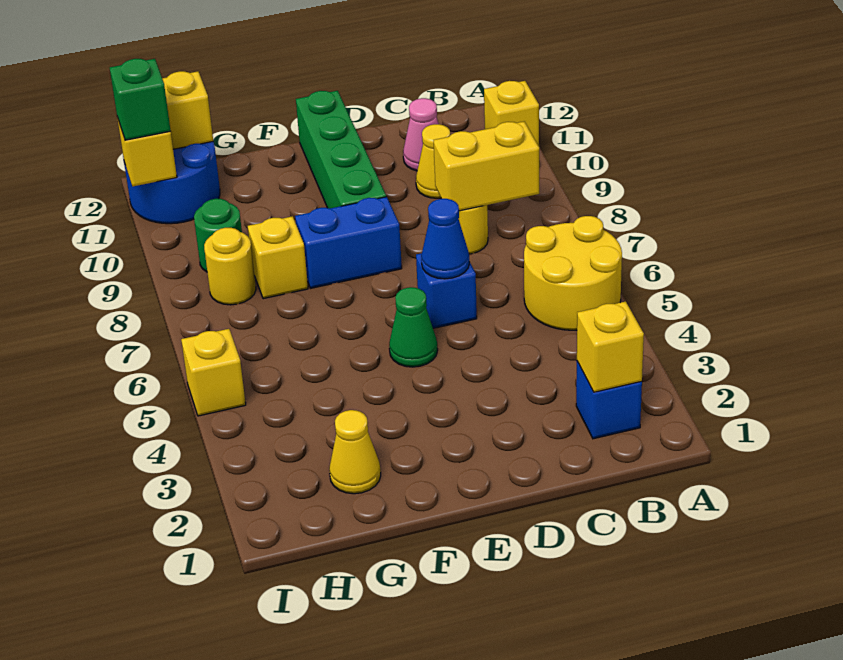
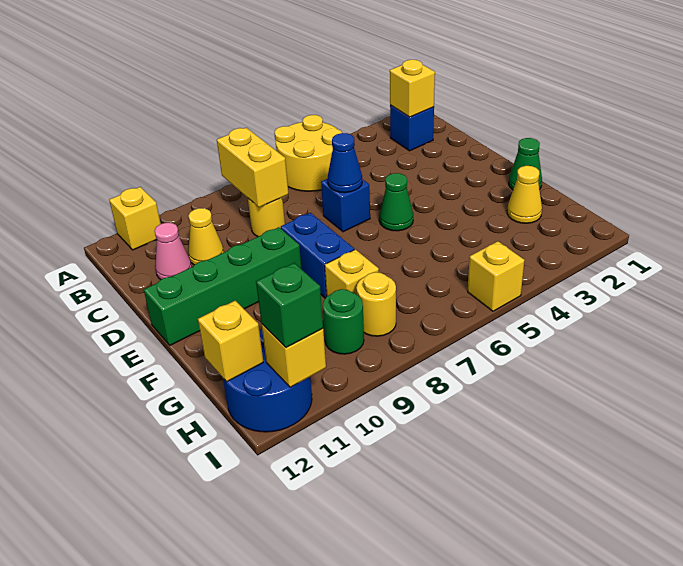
none -> green cone F1 level 1

